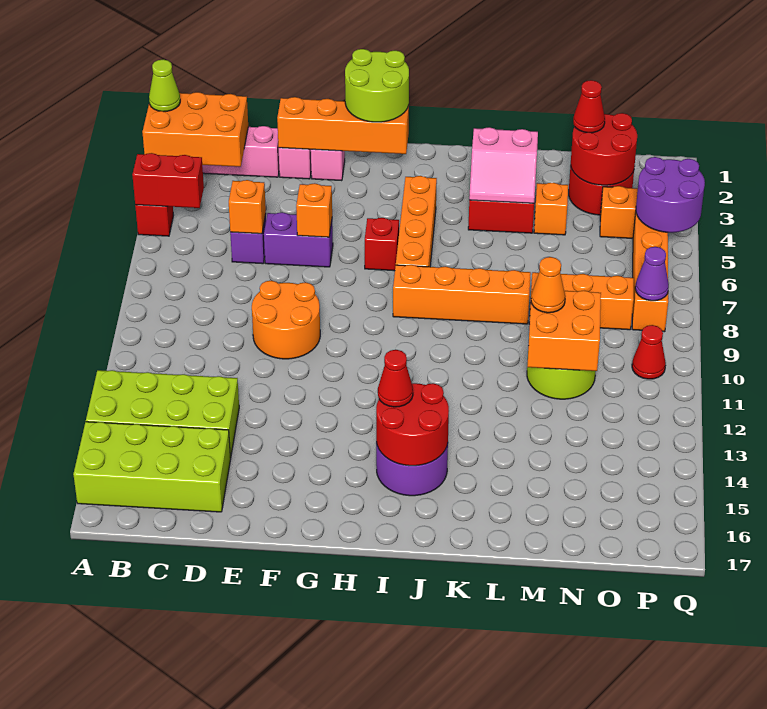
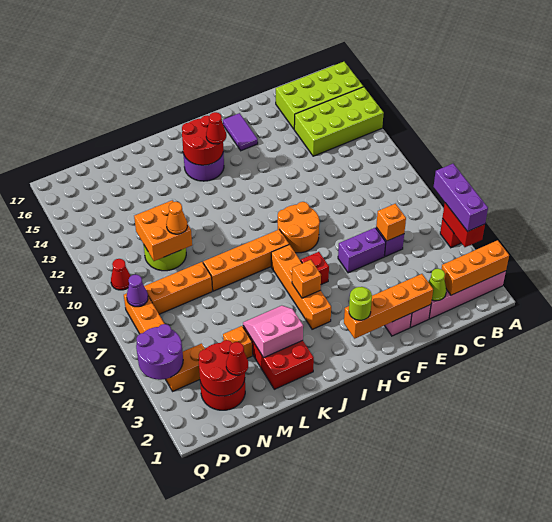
orange brick A2:C3 level 2 -> orange brick A2:C2 level 2
lime cone A2 level 3 -> lime cone D2 level 2
none -> purple brick A4:A6 level 3
red brick A5:B5 level 2 -> red brick A4:A5 level 2
orange round brick E9:F10 level 1 -> orange round brick G8:H9 level 1
orange brick F6 level 2 -> orange brick I5 level 2
lime round brick G1:H2 level 3 -> lime round brick H2 level 3
none -> purple tile G15:G16 level 1

